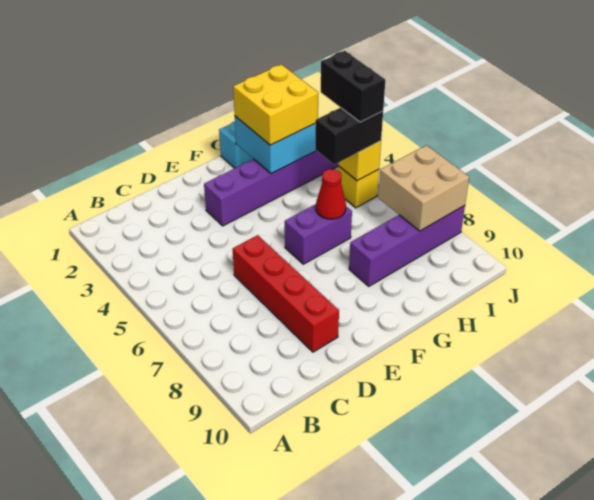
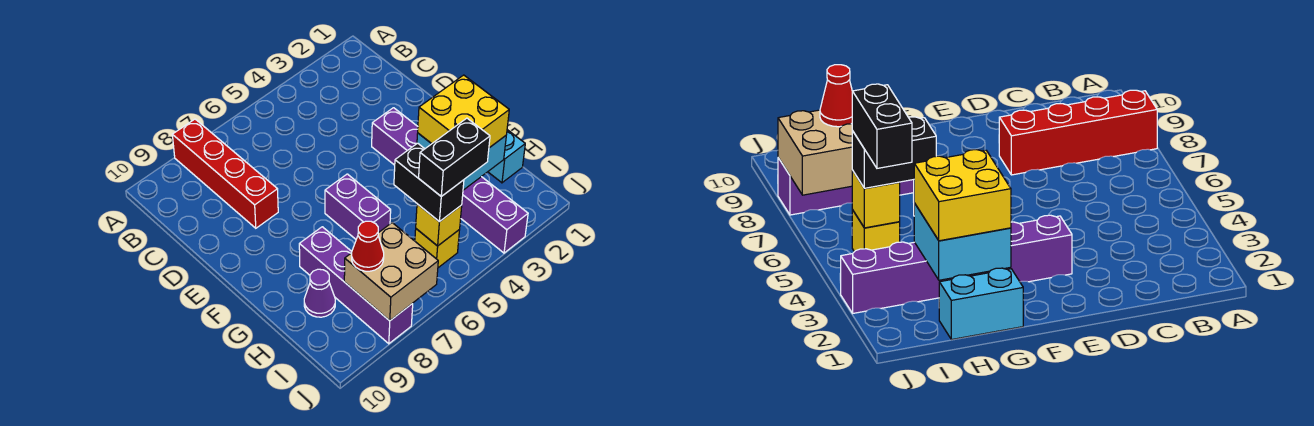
red brick D6:D9 level 1 -> red brick A8:D8 level 1
red cone G6 level 2 -> red cone I8 level 3
none -> purple cone H9 level 1

